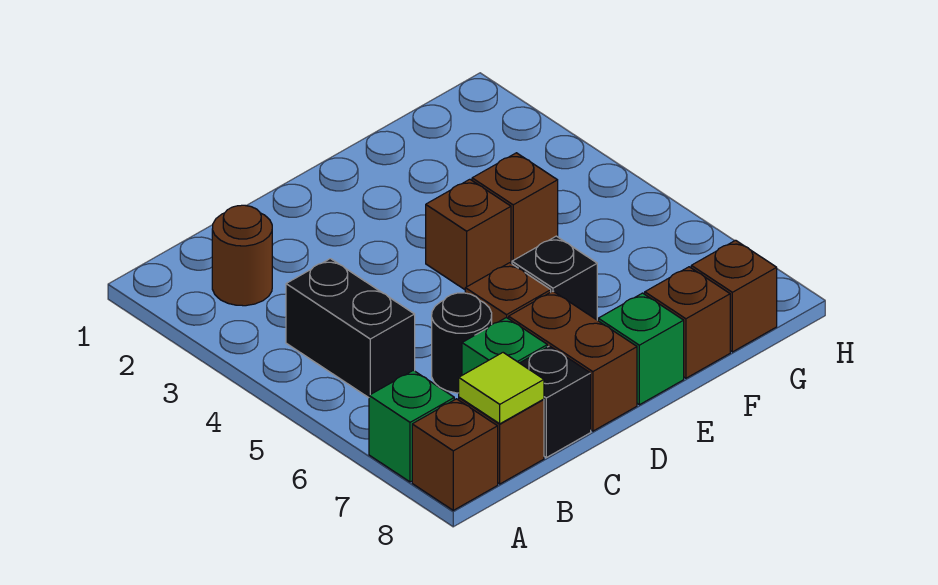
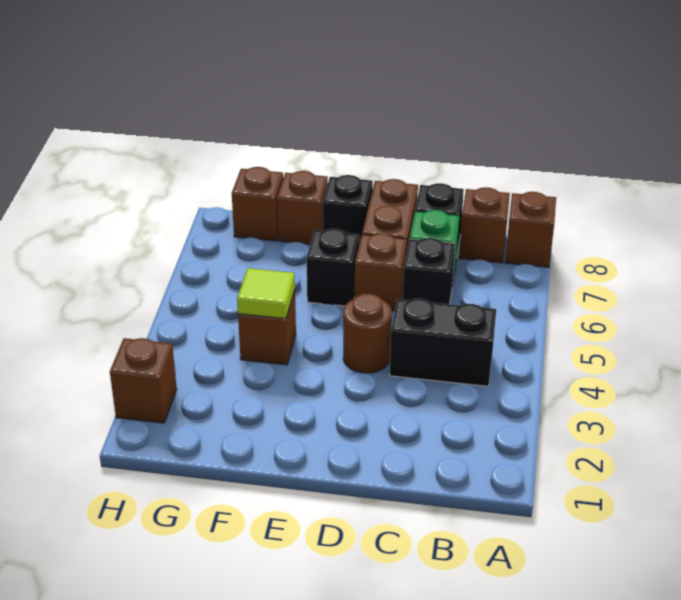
green brick A7 level 1 -> none
brown round brick B2 level 1 -> brown round brick D4 level 1
black brick B4:B5 level 1 -> black brick B4:C4 level 1
lime tile B8 level 2 -> lime tile F4 level 2
black round brick C6 level 1 -> black brick C6 level 1
brown brick E4 level 1 -> brown brick H2 level 1
green brick E8 level 1 -> black brick E8 level 1

